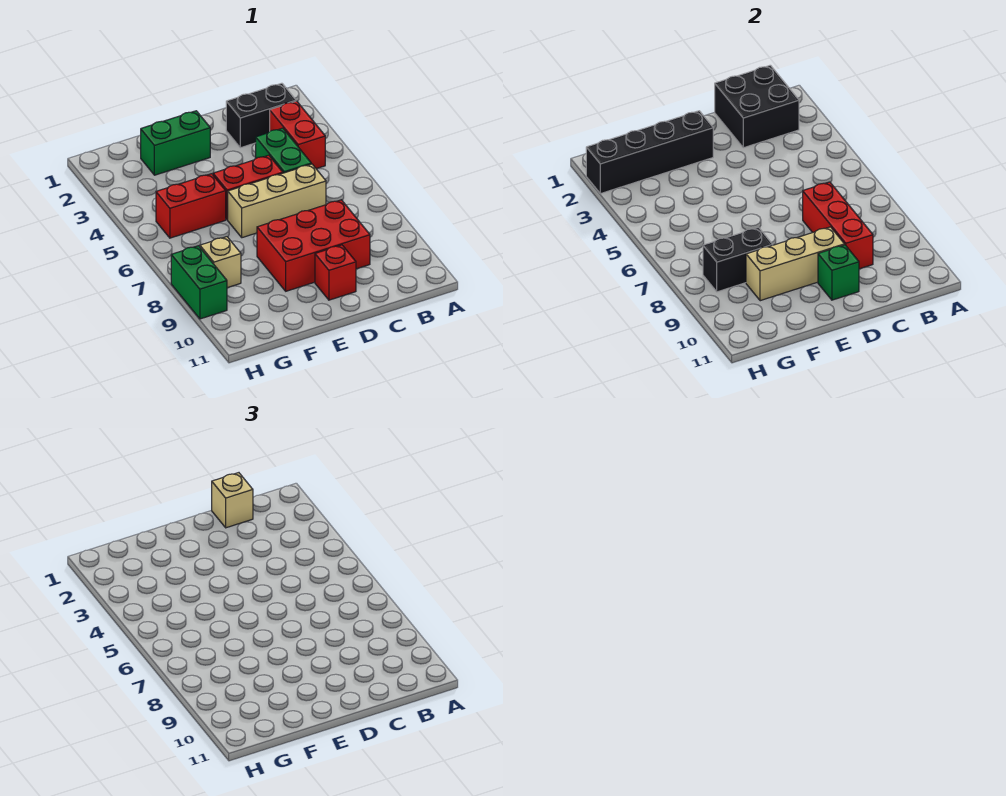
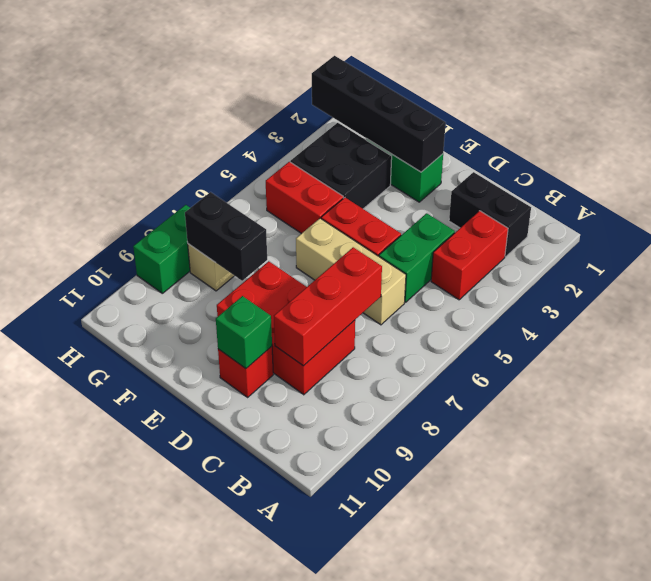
black brick B1:C2 level 2 -> black brick F3:G4 level 1
tan brick C1 level 3 -> none
tan brick D9:F9 level 2 -> none

